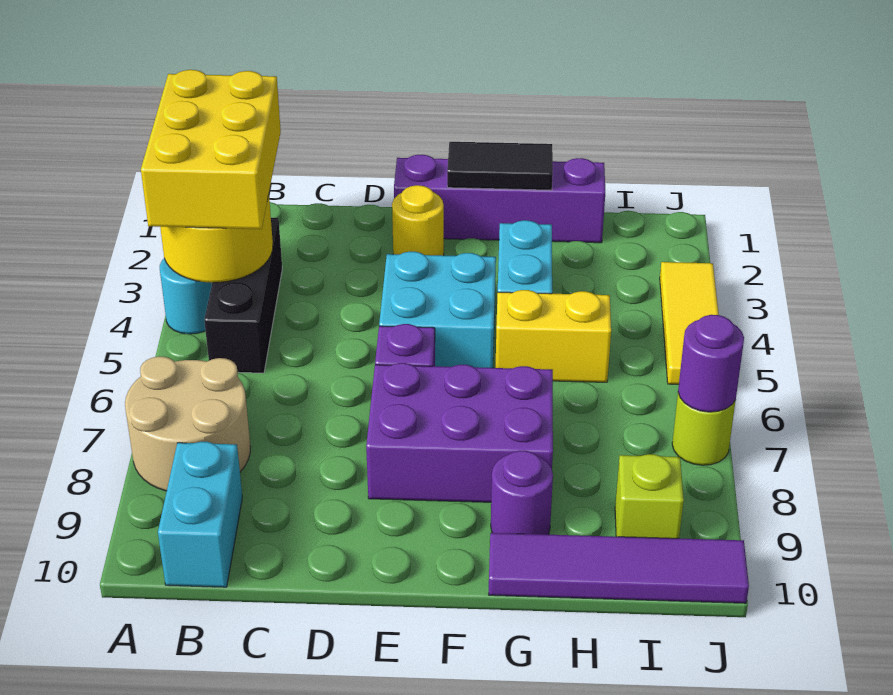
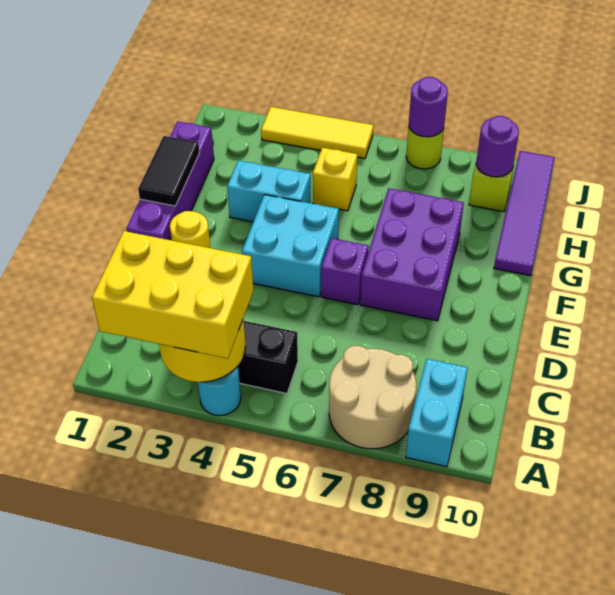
cyan brick B9:B10 level 1 -> cyan brick A9:B9 level 1
yellow brick G5:H5 level 1 -> yellow brick H5 level 1
purple round brick G9 level 1 -> purple round brick I9 level 2

